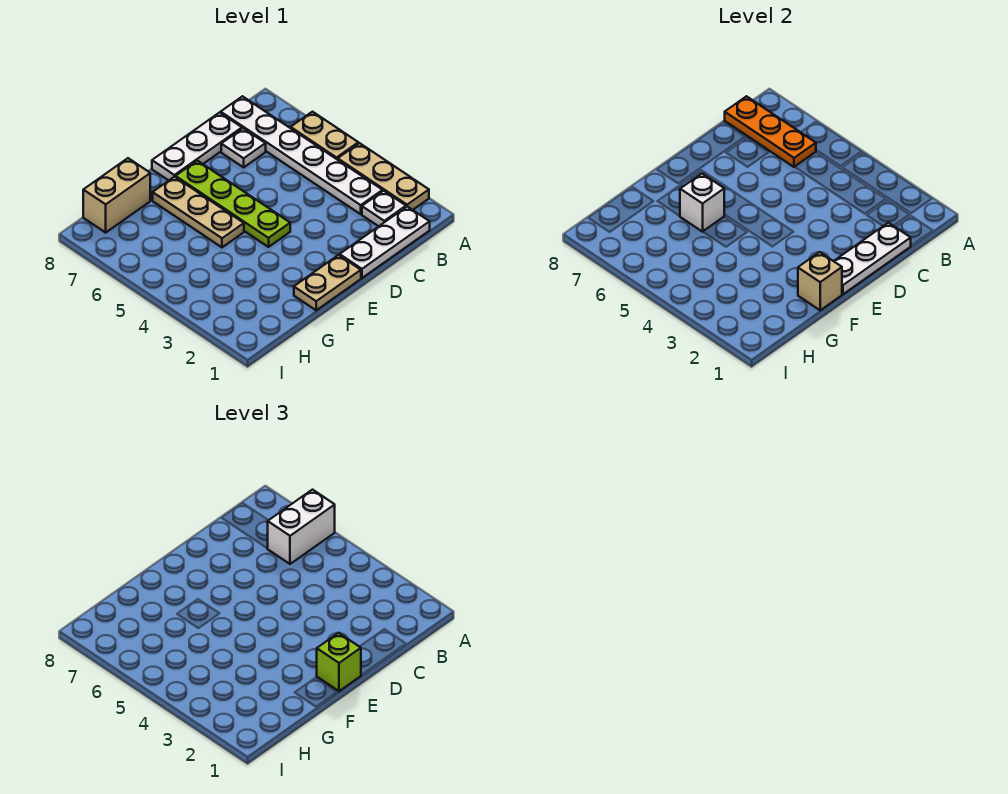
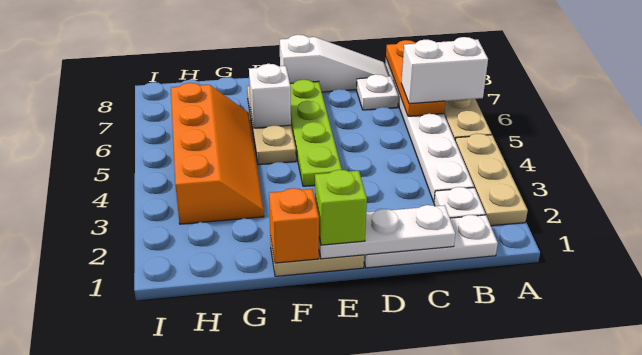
white plate C8:E8 level 1 -> white slope C8:E8 level 1 top E
tan brick F1 level 2 -> orange brick F1 level 2
none -> orange slope G3:H6 level 1 top H
tan brick G8:H8 level 1 -> none

